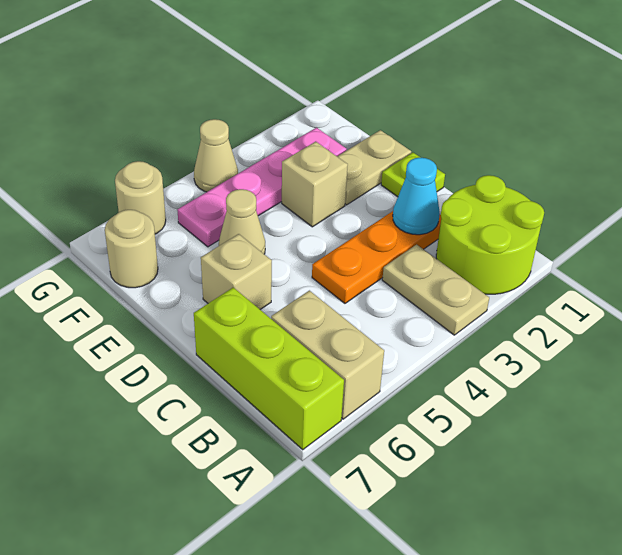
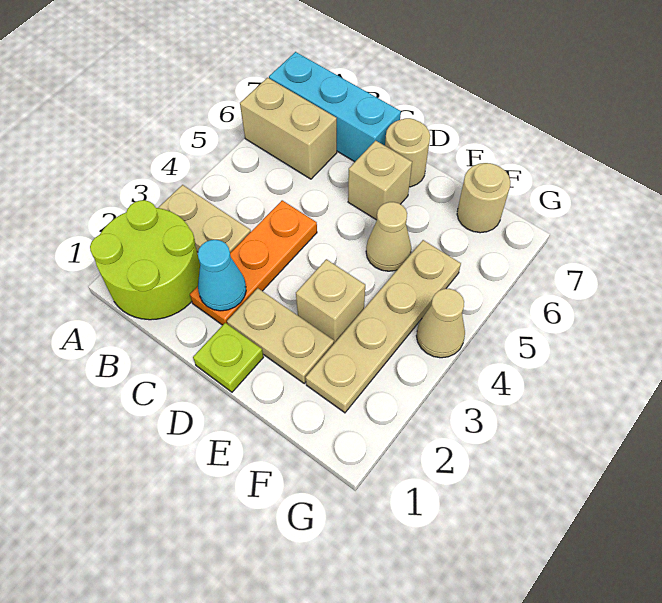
lime brick A7:C7 level 1 -> cyan brick A7:C7 level 1
tan plate E1:E2 level 1 -> tan plate D2:E2 level 1
pink plate F2:F5 level 1 -> tan plate F2:F5 level 1
tan round brick G6 level 1 -> tan round brick D7 level 1

